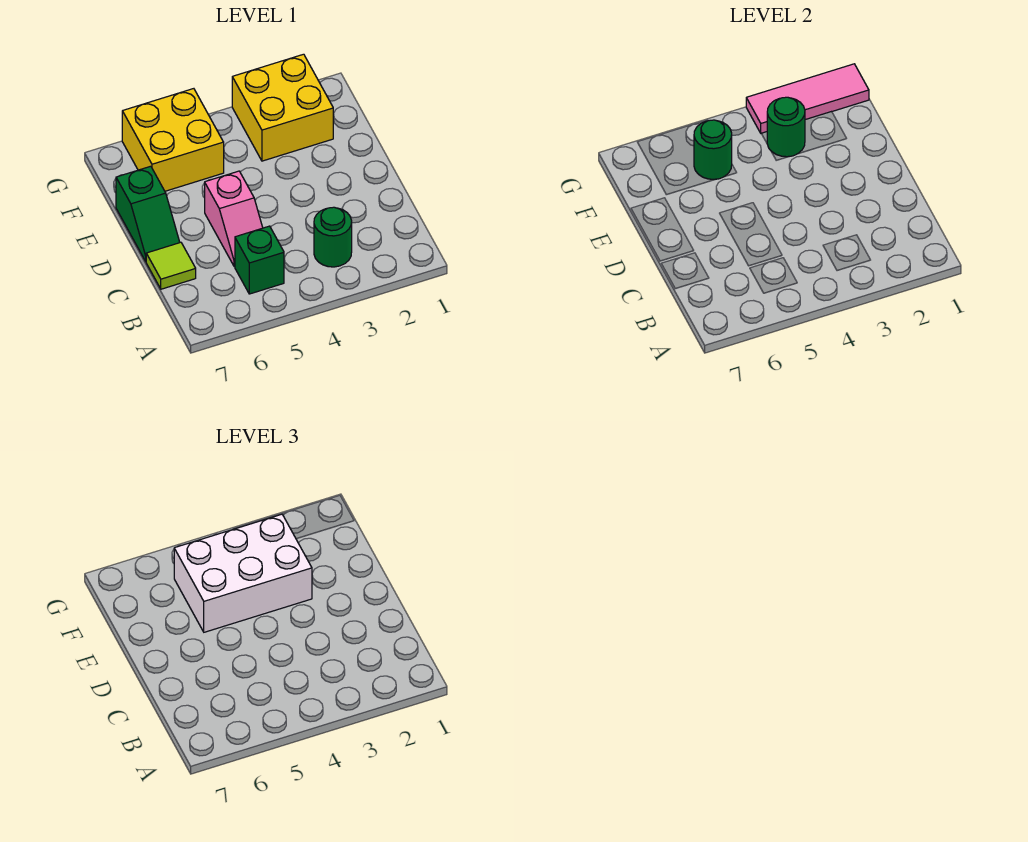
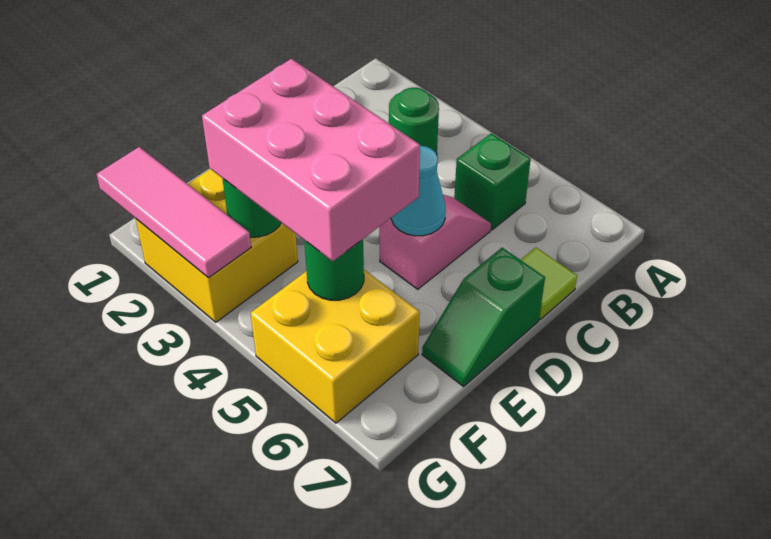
none -> cyan cone D5 level 2
green slope D7:E7 level 1 top E -> green slope D7:E7 level 1 top D
white brick E3:F5 level 3 -> pink brick E3:F5 level 3

